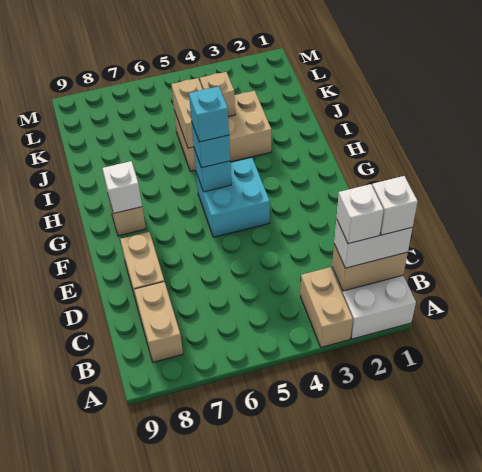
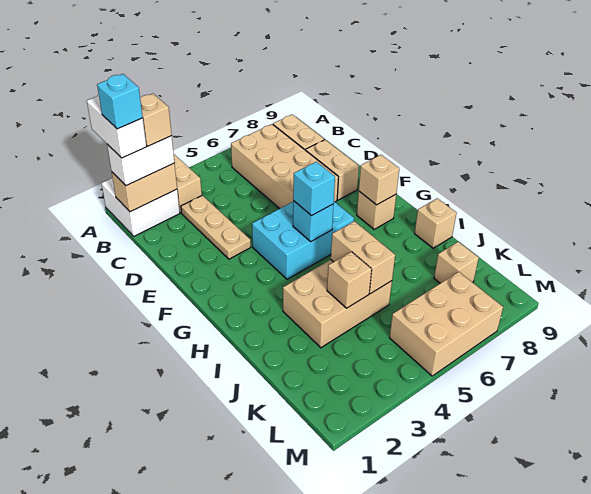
white brick B1 level 4 -> white brick A1:B1 level 4
white brick B2 level 4 -> tan brick B2 level 4
none -> tan brick B6:E7 level 1
none -> tan plate C3:E3 level 1
cyan brick F4:G5 level 1 -> cyan brick F4:G6 level 1
cyan brick G5 level 4 -> cyan brick B1 level 5
white brick G8 level 2 -> tan brick G8 level 2
none -> tan brick I9 level 1
none -> tan brick K8 level 1
none -> tan brick L5:M7 level 1

